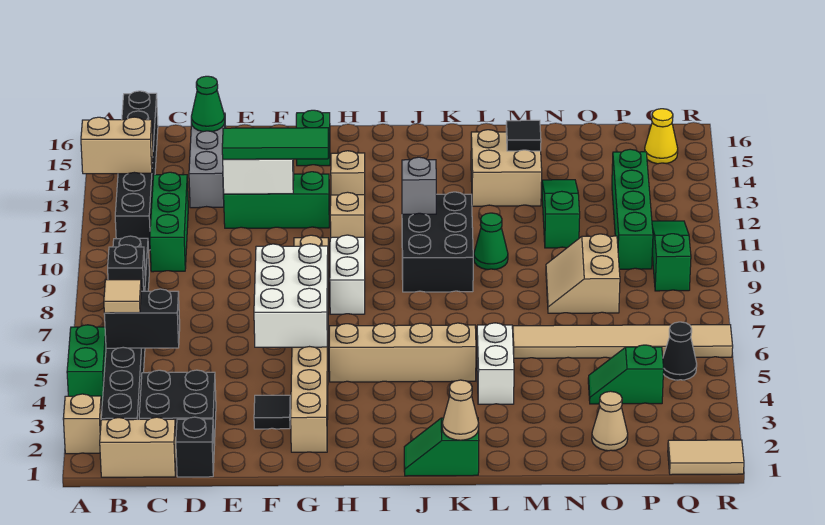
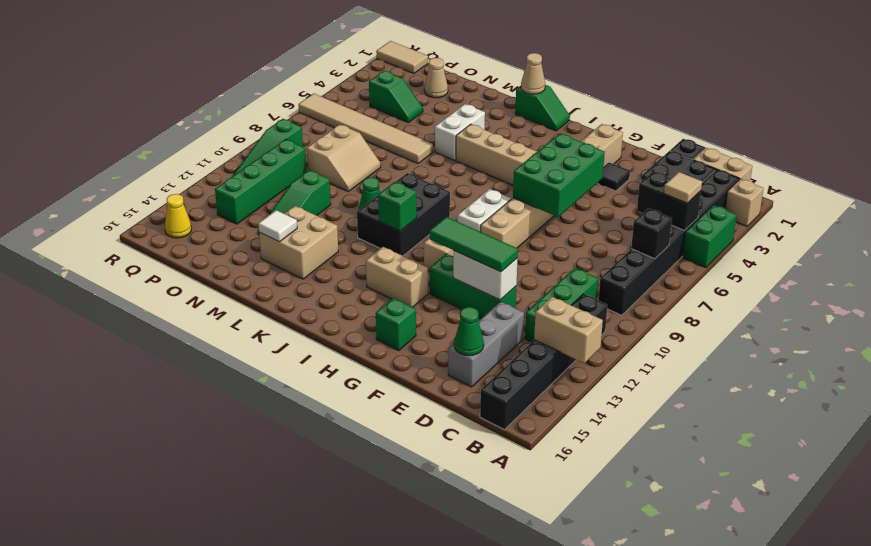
white brick F5:G7 level 2 -> green brick F5:G7 level 2
tan brick H13 level 1 -> tan brick H13:I13 level 1
grey brick J11 level 2 -> green brick J11 level 2
black tile M14 level 2 -> white tile M14 level 2
black cone Q5 level 1 -> none

